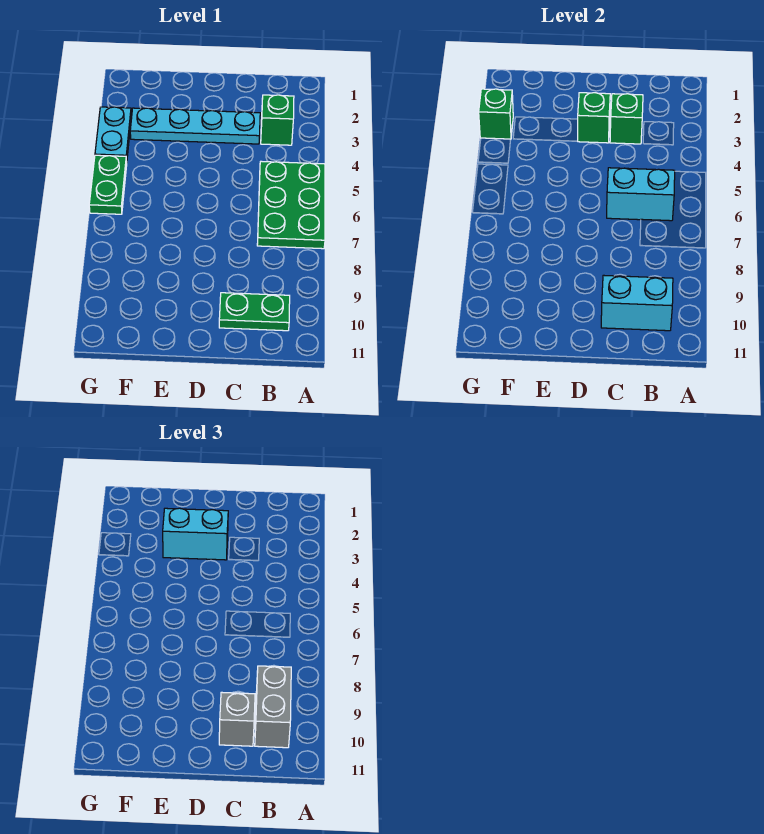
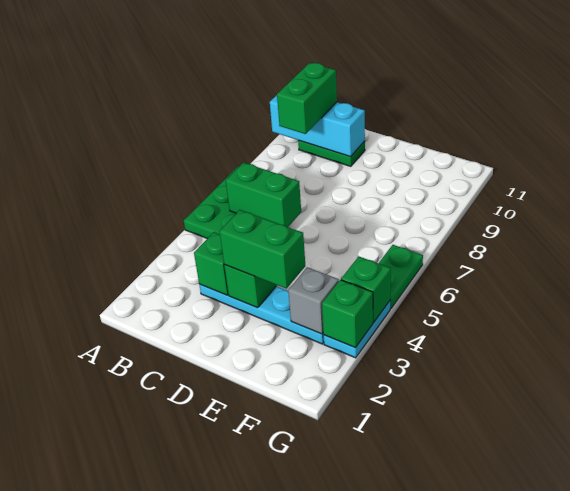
green brick B3 level 1 -> green brick G4 level 2
cyan brick B6:C6 level 2 -> green brick B6:C6 level 2
grey brick B9:B10 level 3 -> green brick B9:B10 level 3
cyan brick B10:C10 level 2 -> cyan brick A10:C10 level 2
grey brick C10 level 3 -> grey brick F3 level 2
cyan brick D3:E3 level 3 -> green brick D3:E3 level 3

